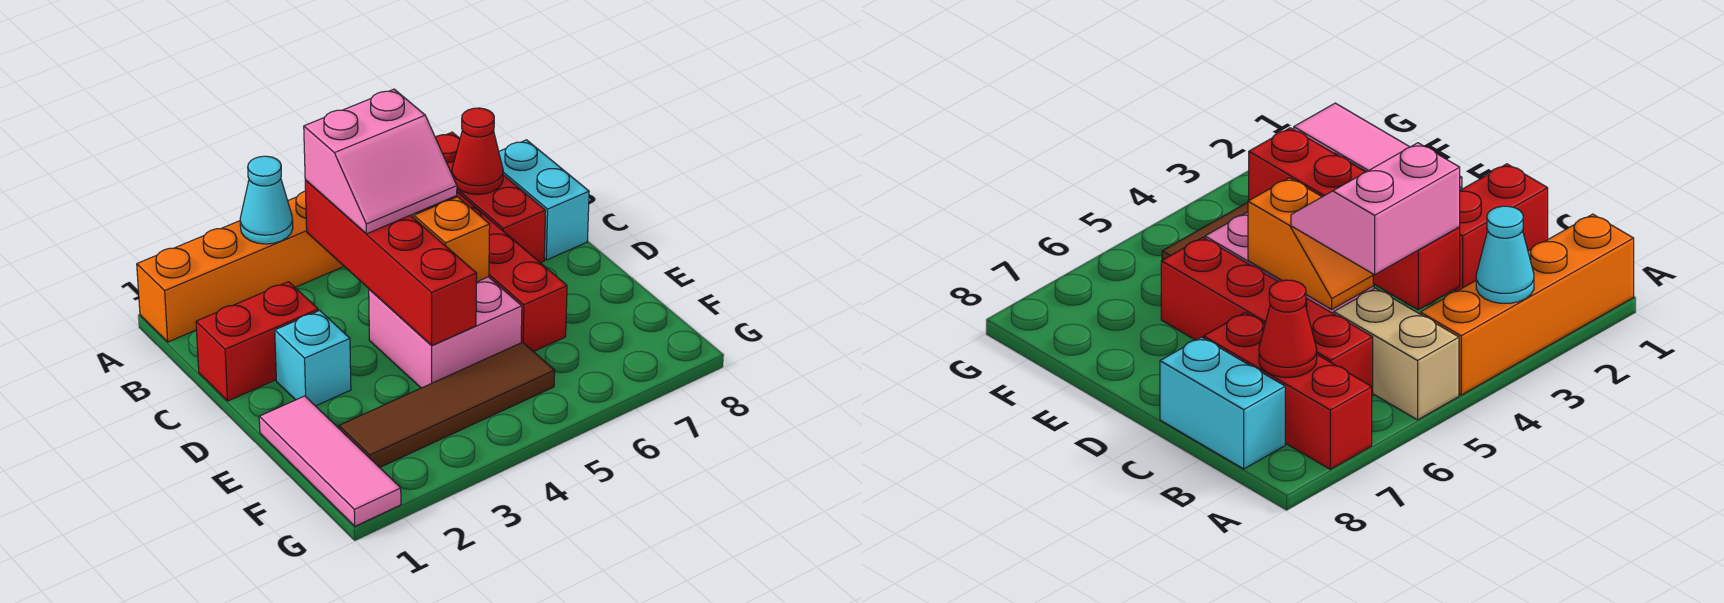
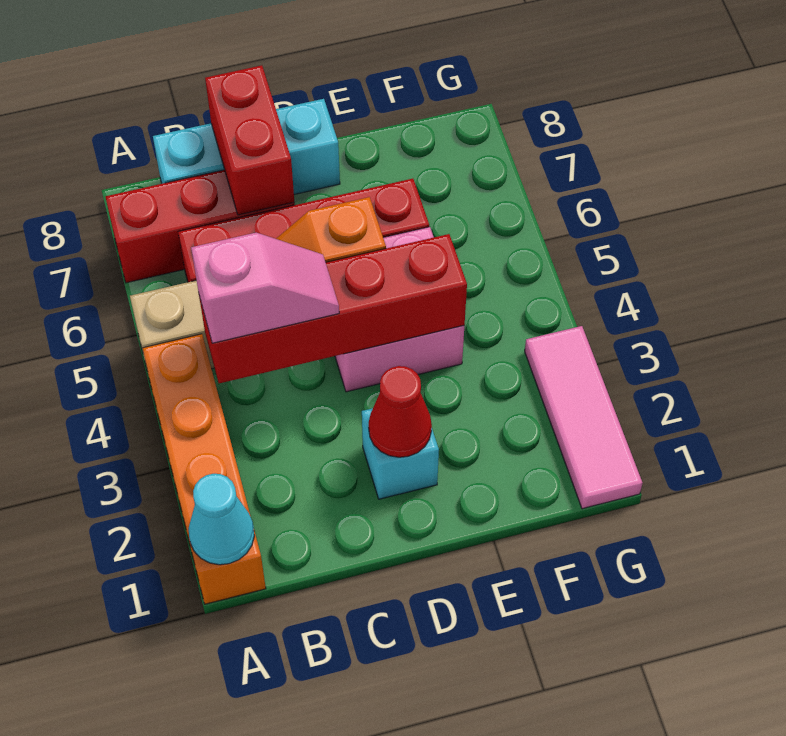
cyan cone A3 level 2 -> cyan cone A1 level 2
pink slope B4:C5 level 3 top B -> pink slope B4:C4 level 3 top B
red cone B7 level 2 -> red cone D2 level 2
cyan brick B8:C8 level 1 -> cyan brick B8:D8 level 1
red brick C1:C2 level 1 -> red brick C7:C8 level 2
pink tile E1:G1 level 1 -> pink tile G1:G3 level 1
brown tile F2:F5 level 1 -> none

